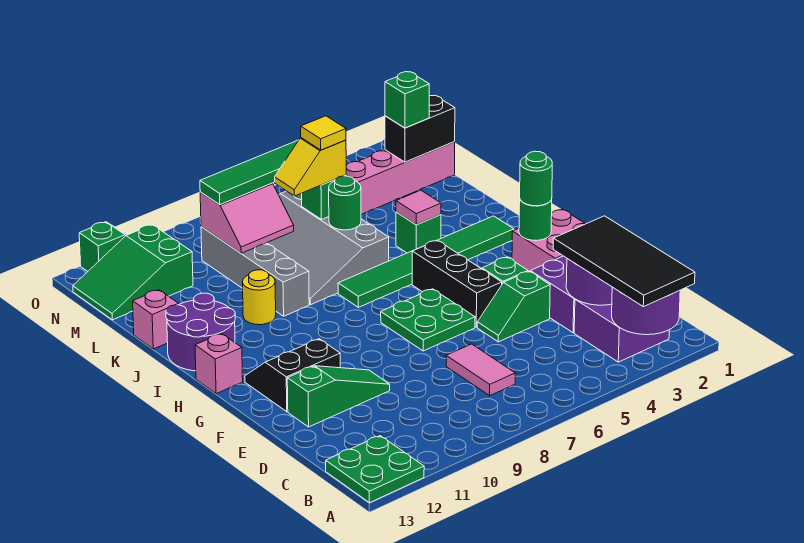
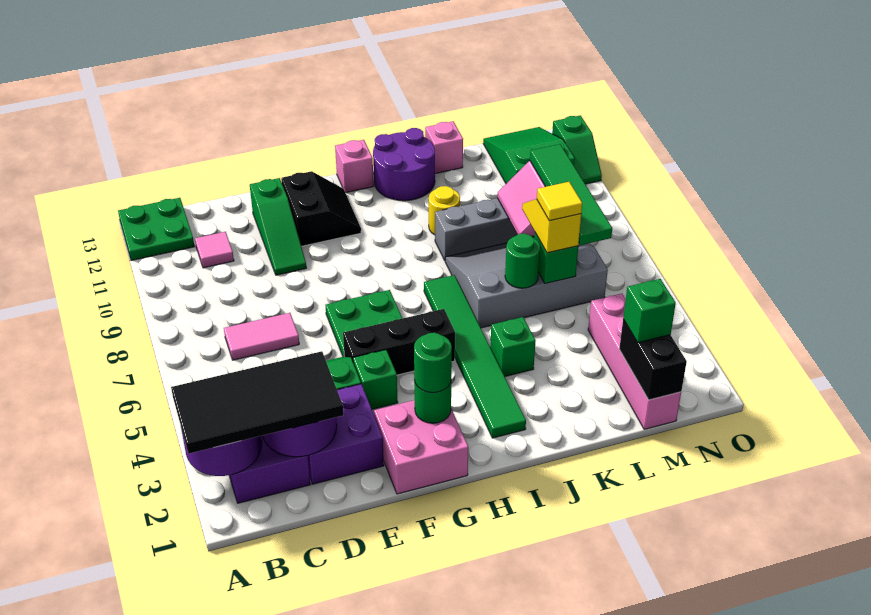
pink tile J4 level 2 -> pink tile C11 level 1

